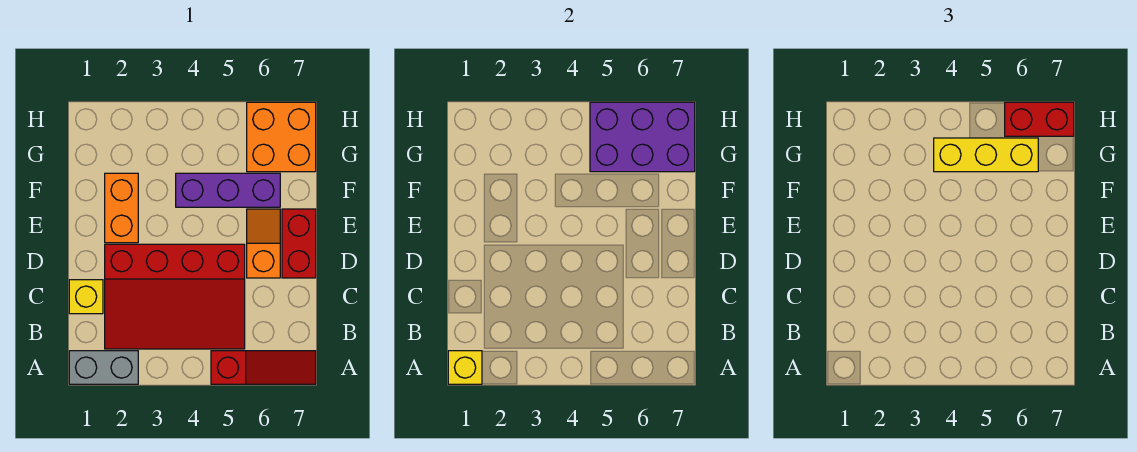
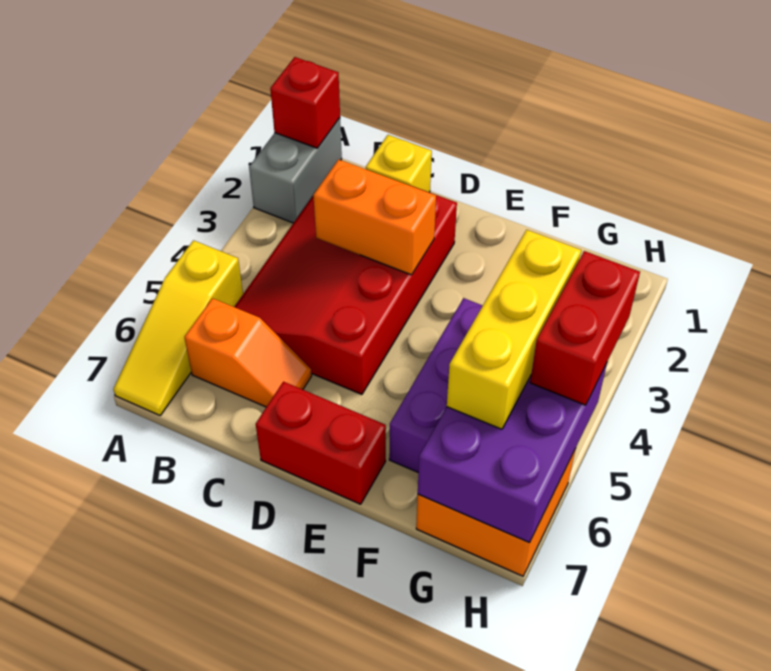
yellow brick A1 level 2 -> red brick A1 level 2
red slope A5:A7 level 1 top 5 -> yellow slope A5:A7 level 1 top 5
orange slope D6:E6 level 1 top D -> orange slope B6:C6 level 1 top B
orange brick E2:F2 level 1 -> orange brick C3:D3 level 2
red brick H6:H7 level 3 -> red brick H4:H5 level 3

